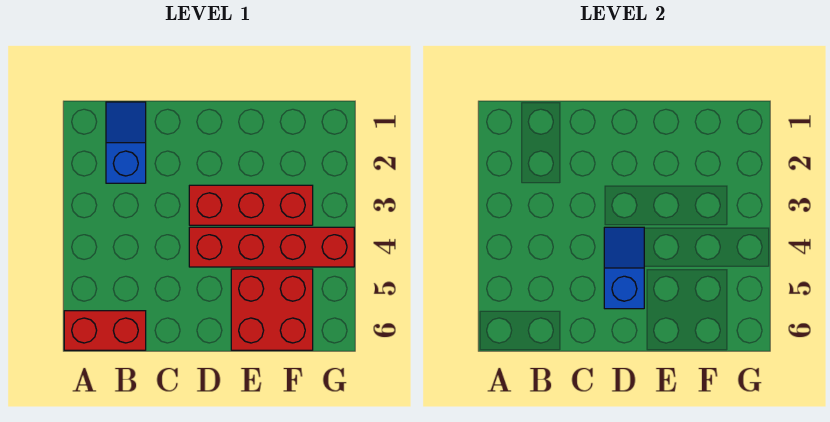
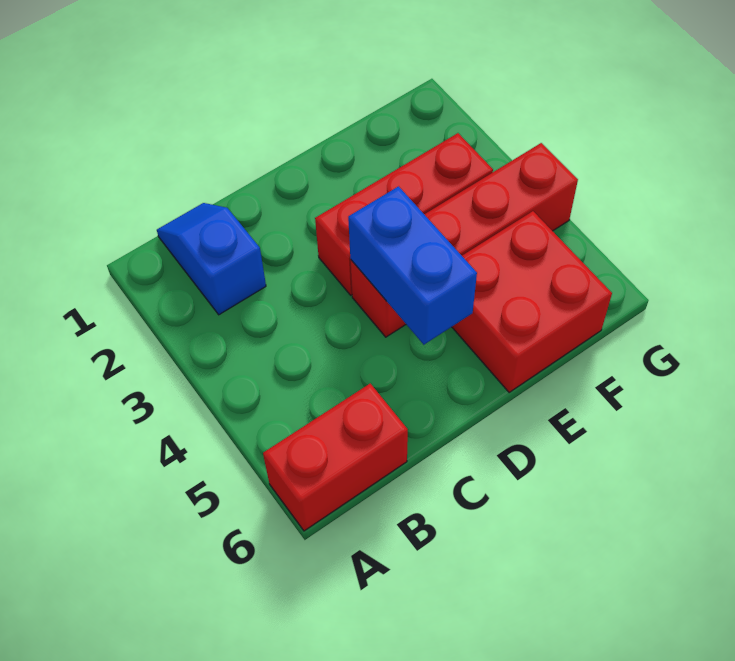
blue slope D4:D5 level 2 top 5 -> blue brick D4:D5 level 2

